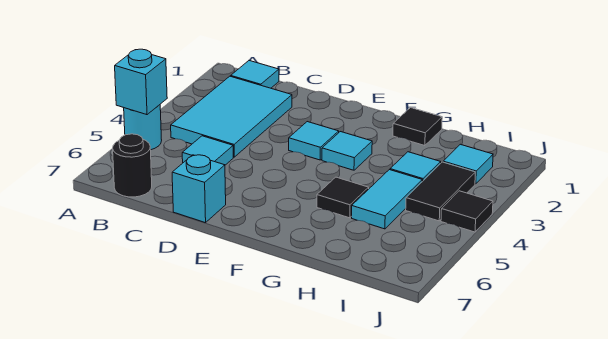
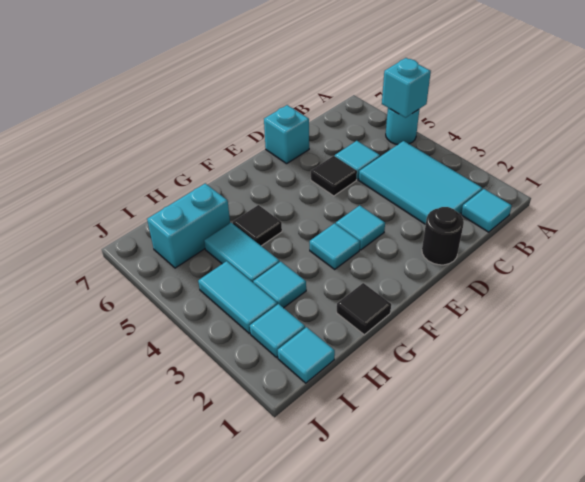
black round brick B7 level 1 -> black round brick D1 level 1
none -> cyan brick H6:I6 level 1
none -> cyan tile I1 level 1
black tile I3:I4 level 1 -> cyan tile I3:I4 level 1
black tile J4 level 1 -> black tile D5 level 1

